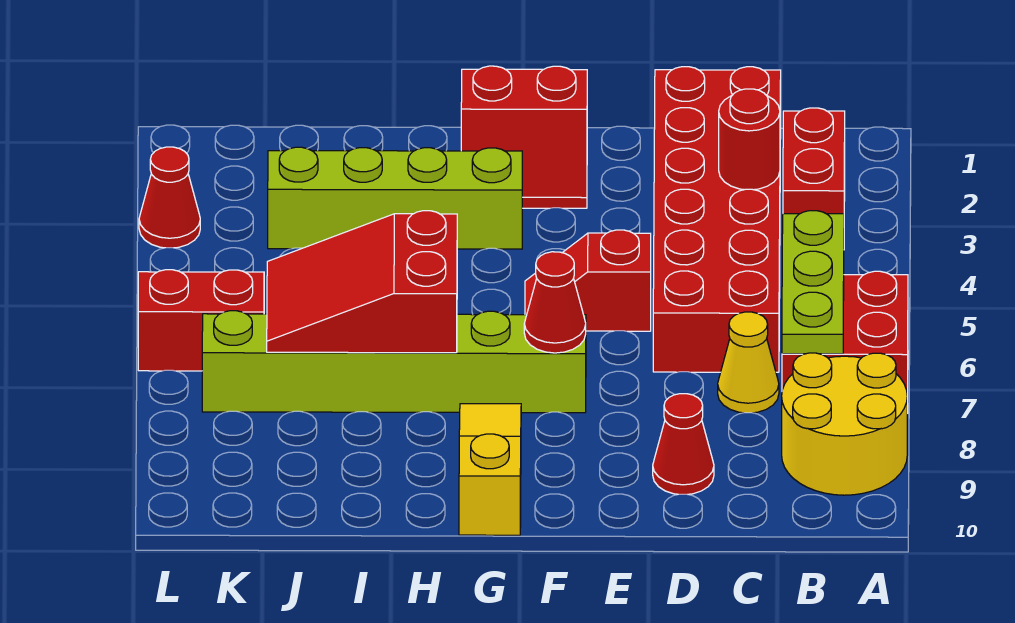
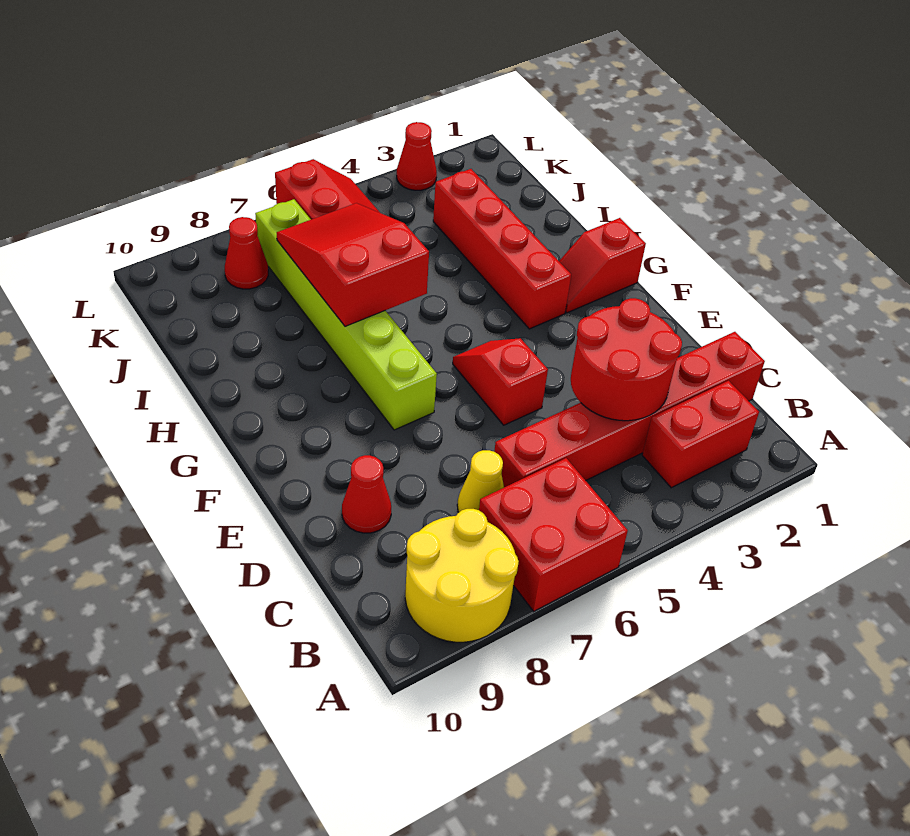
lime plate B5:B7 level 2 -> none
red brick C1:D6 level 1 -> red brick C1:C6 level 1
red round brick C3 level 2 -> red round brick C3:D4 level 2
red slope F1:G2 level 1 top 1 -> red slope G1:G2 level 1 top 1
red cone F7 level 2 -> red cone K8 level 1
lime brick G3:J3 level 1 -> red brick G3:J3 level 1
yellow slope G8:G10 level 1 top 10 -> none

